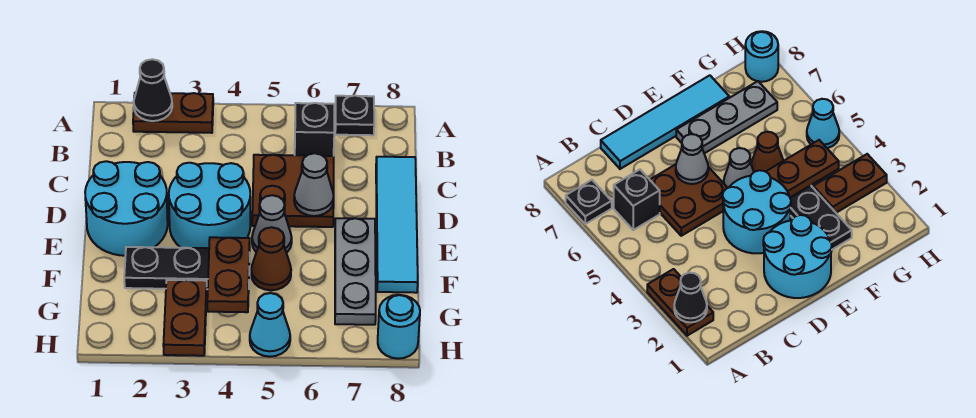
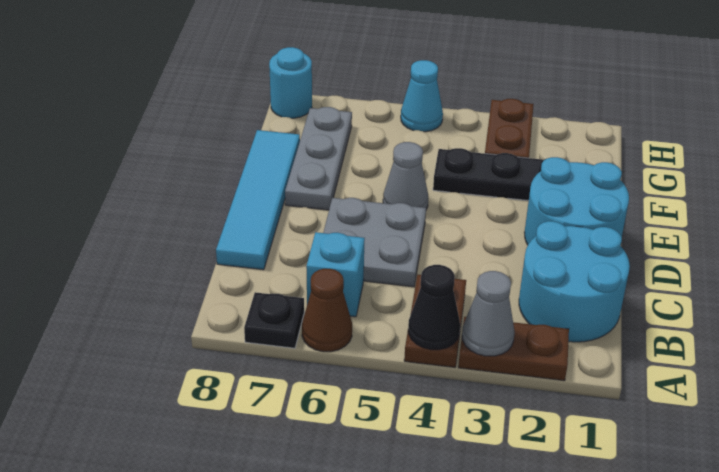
black cone A2 level 2 -> black cone A4 level 2
black brick B6 level 1 -> cyan brick B6 level 1
brown plate C5:D6 level 1 -> grey plate C5:D6 level 1
cyan round brick D3:E4 level 1 -> cyan round brick B1:C2 level 1
grey cone D6 level 2 -> grey cone A3 level 2
brown plate F4:G4 level 2 -> brown plate A4:B4 level 1
brown cone F5 level 1 -> brown cone A6 level 1

